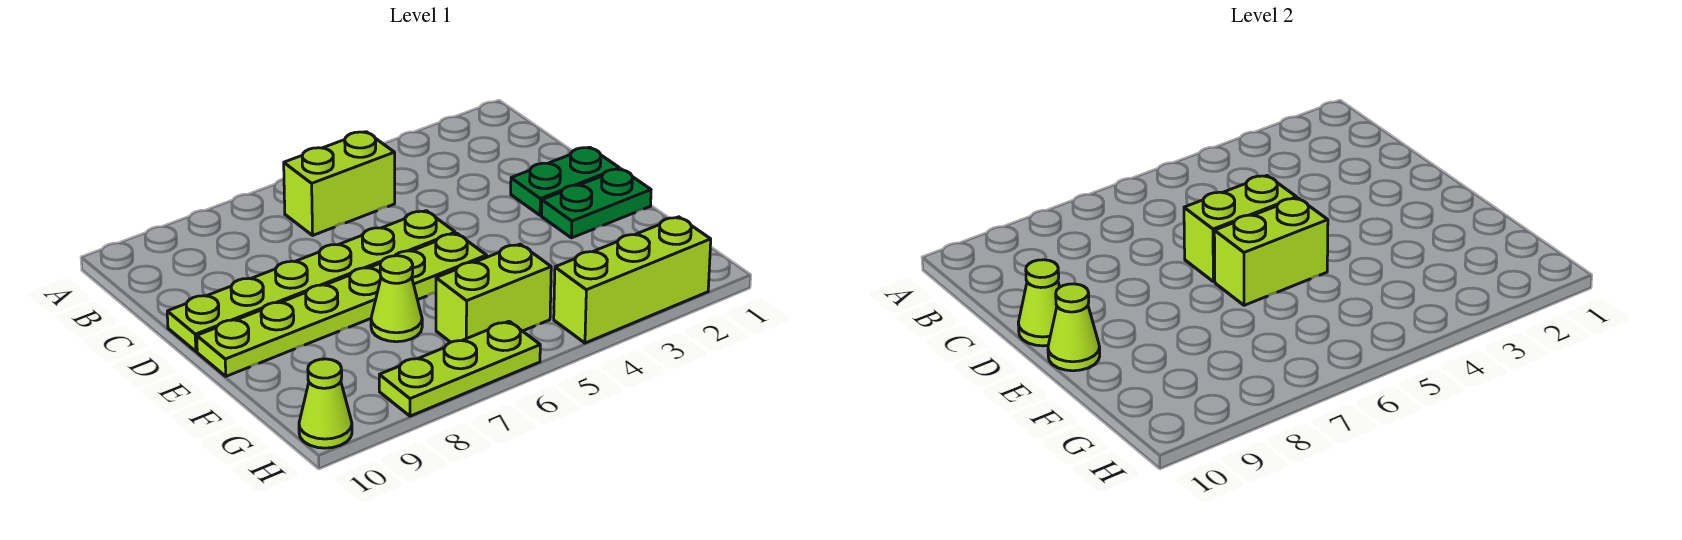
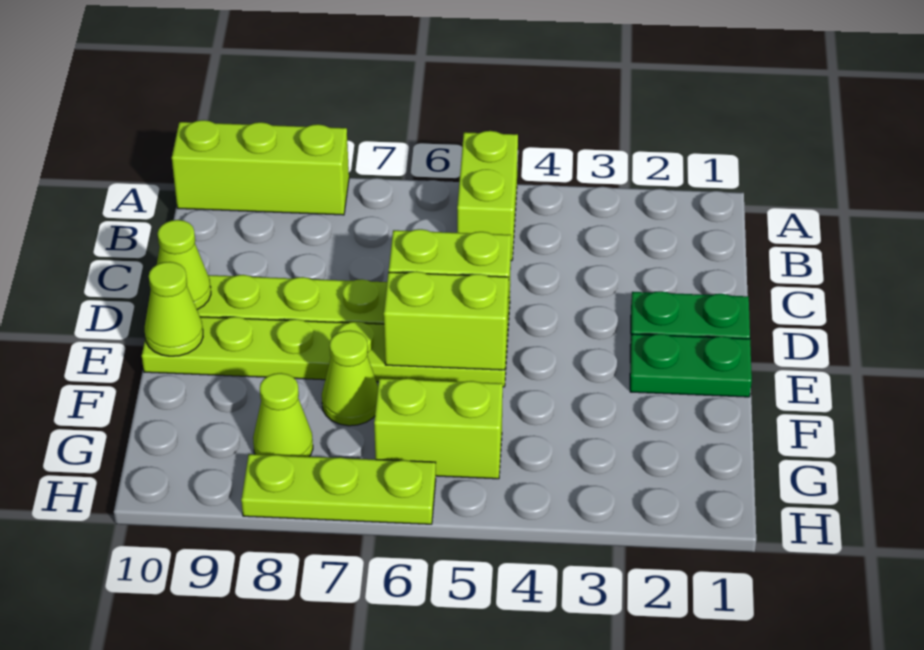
lime brick B5:B6 level 1 -> lime brick A5:B5 level 1
lime brick H2:H4 level 1 -> lime brick A8:A10 level 1
lime cone H10 level 1 -> lime cone G8 level 1

